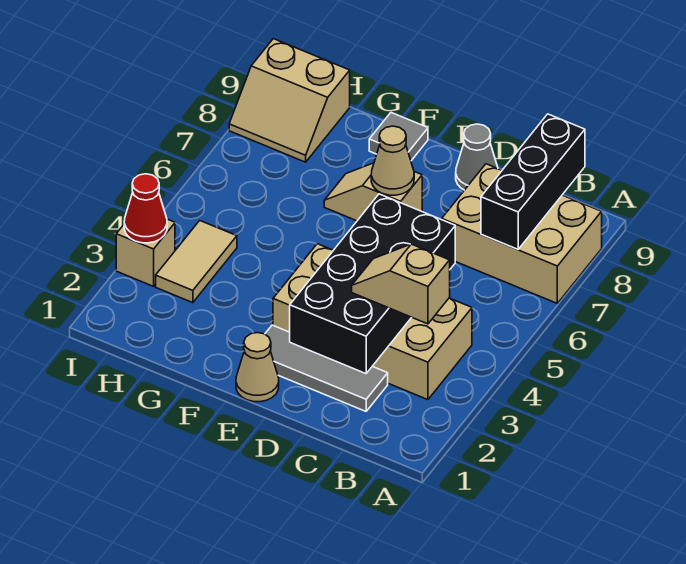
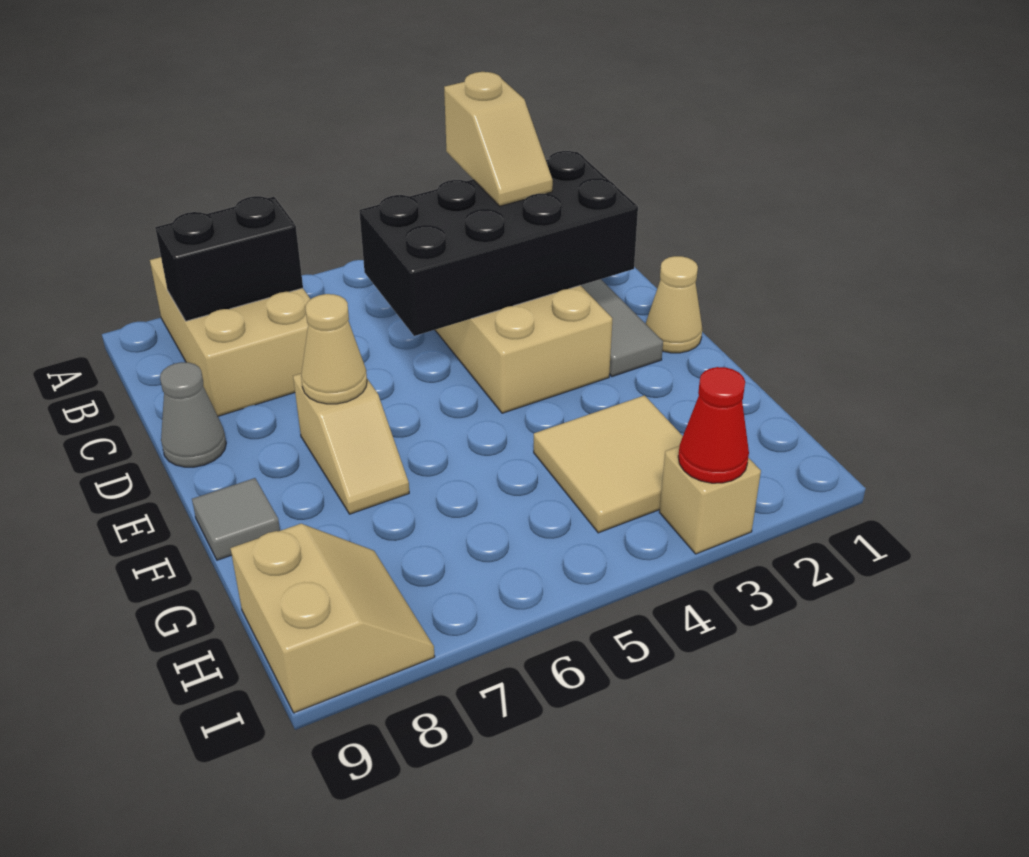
black brick B7:B9 level 2 -> black brick B7:B8 level 2
tan tile H3:H4 level 1 -> tan tile G3:H4 level 1

